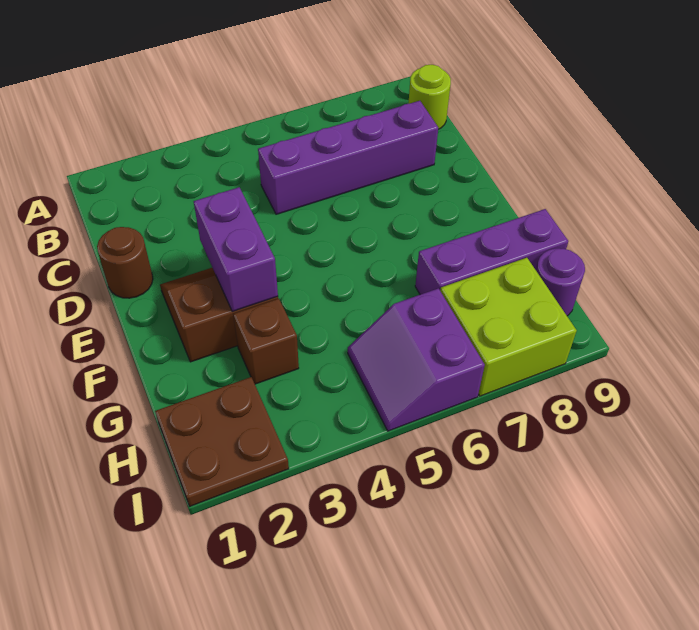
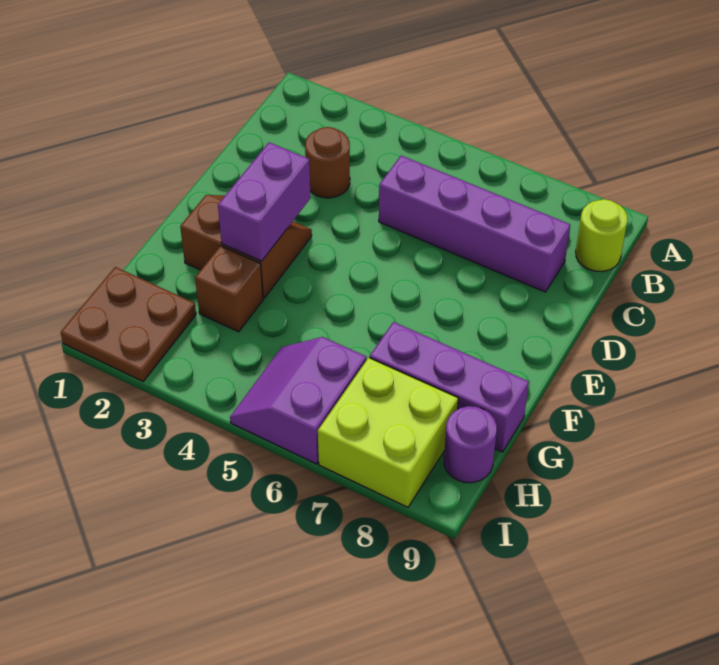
brown round brick D1 level 1 -> brown round brick C3 level 1

